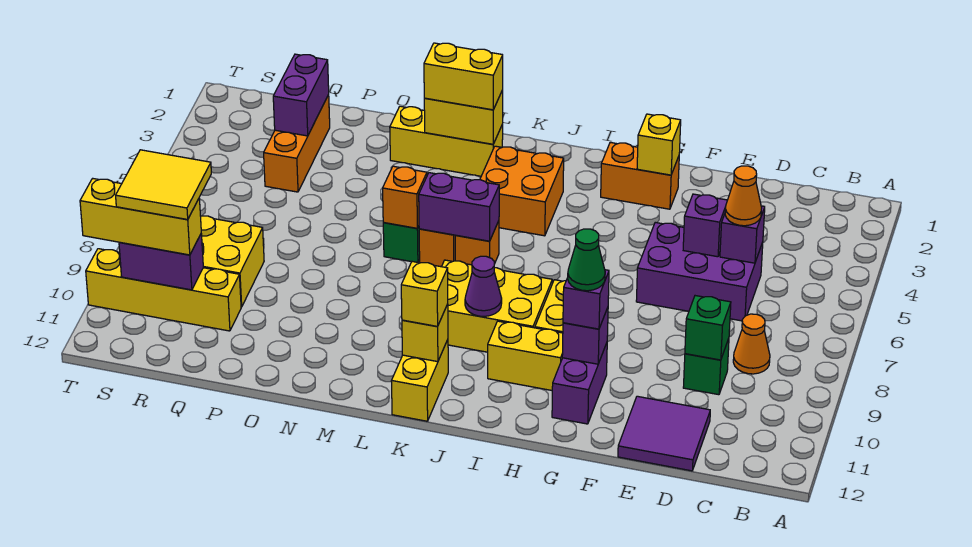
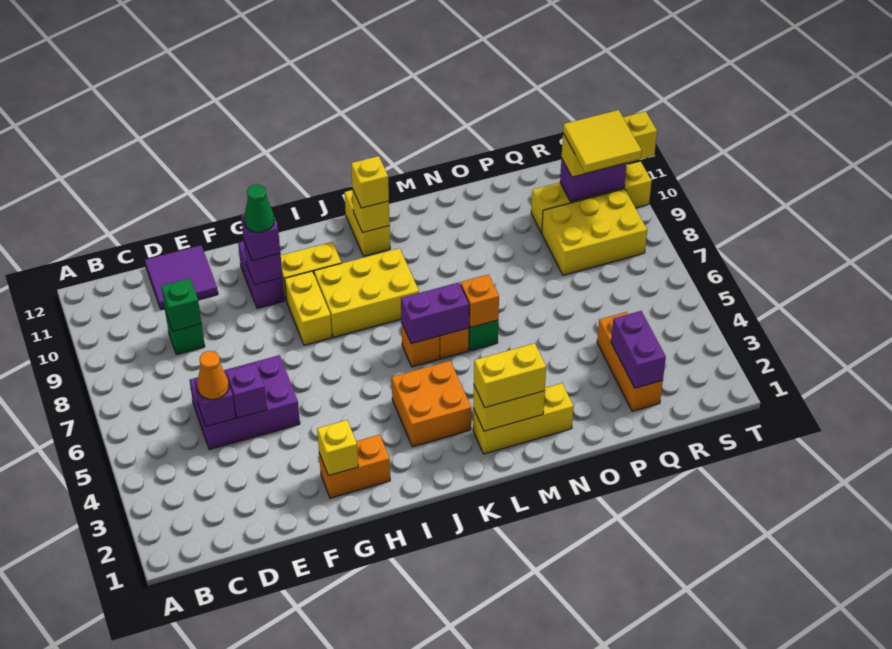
orange cone C8 level 1 -> none
purple cone J9 level 2 -> none

